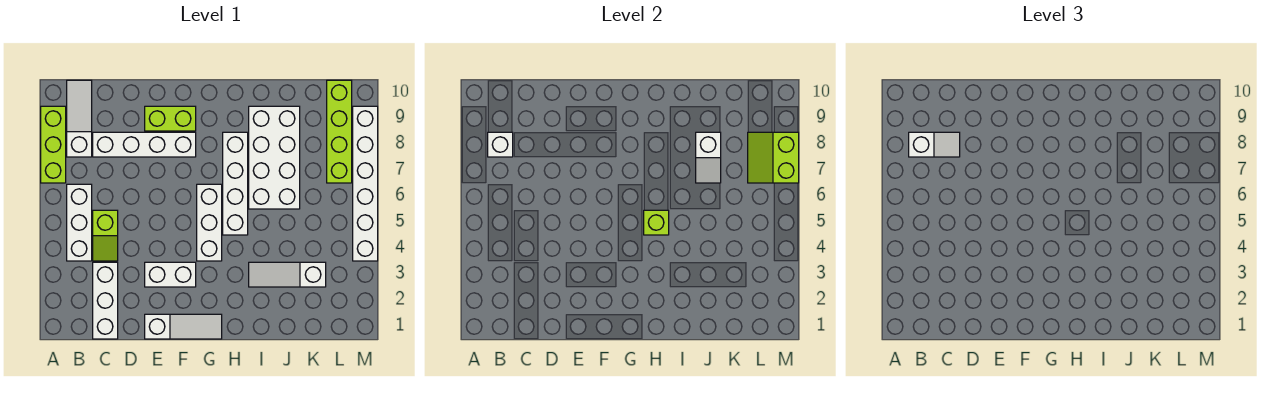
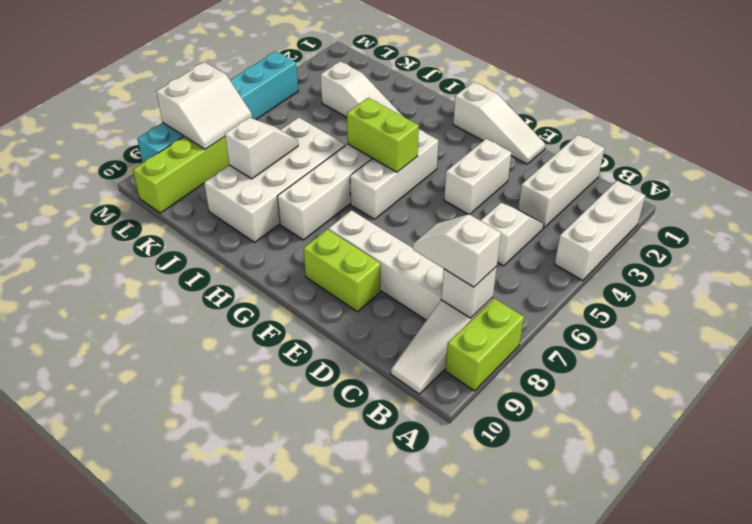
lime brick A7:A9 level 1 -> lime brick A8:A9 level 1
white brick B4:B6 level 1 -> white brick A2:A4 level 1
lime slope C4:C5 level 1 top 5 -> white slope C4:C5 level 1 top 5
white slope E1:G1 level 1 top E -> white slope E1:G1 level 1 top G
white brick E3:F3 level 1 -> white brick E3:E4 level 1
lime brick H5 level 2 -> lime brick G5:H5 level 2
lime slope L7:M8 level 2 top M -> white slope L7:M8 level 2 top M
white brick M4:M9 level 1 -> cyan brick M4:M9 level 1

